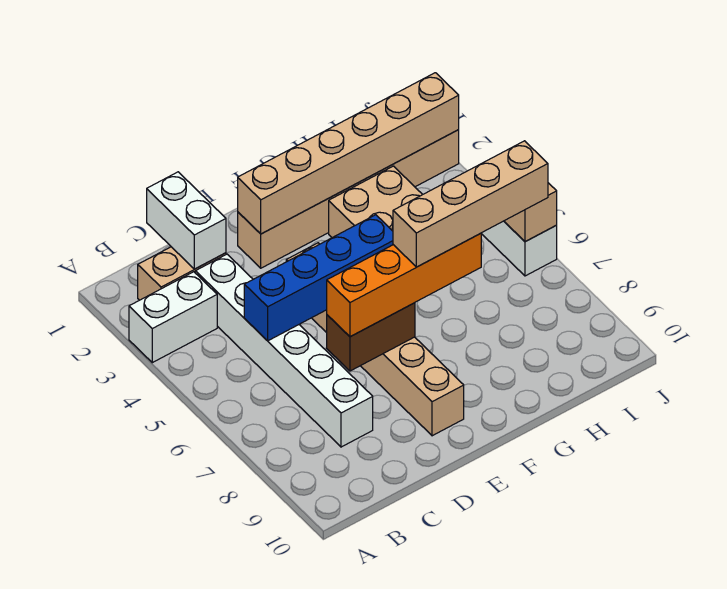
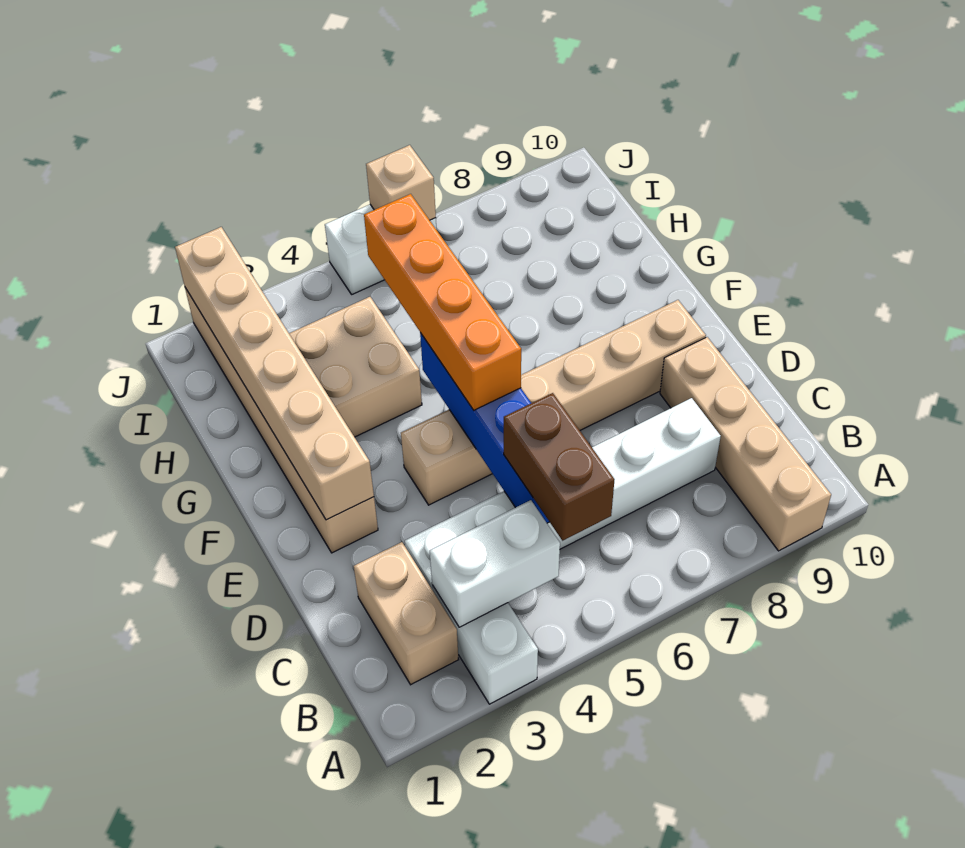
white brick C1:C2 level 2 -> white brick B3:B4 level 2
brown brick D7:E7 level 2 -> brown brick B5:C5 level 3
orange brick D7:G7 level 3 -> orange brick E5:H5 level 3
tan brick F7:I7 level 4 -> tan brick A9:D9 level 1

